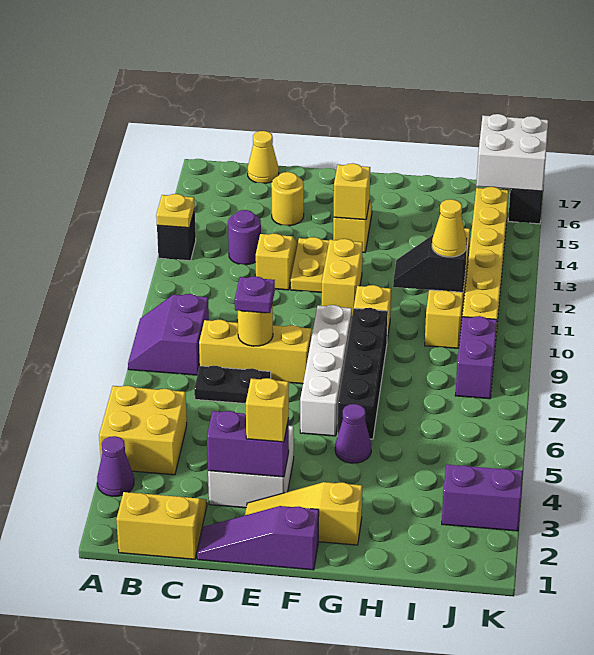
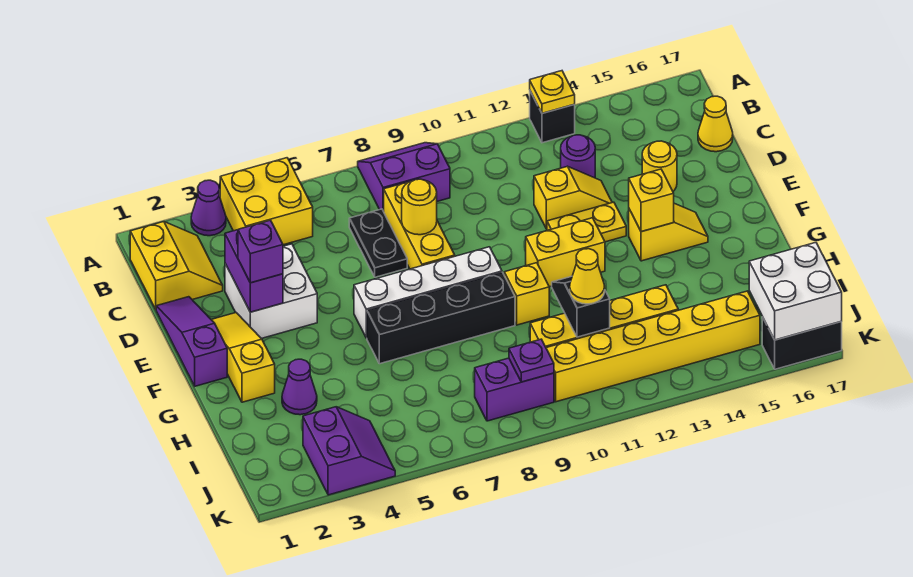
purple plate D8 level 3 -> purple plate J9 level 2
yellow brick E3 level 3 -> purple brick E3 level 3
purple cone G5 level 1 -> purple cone H3 level 1

